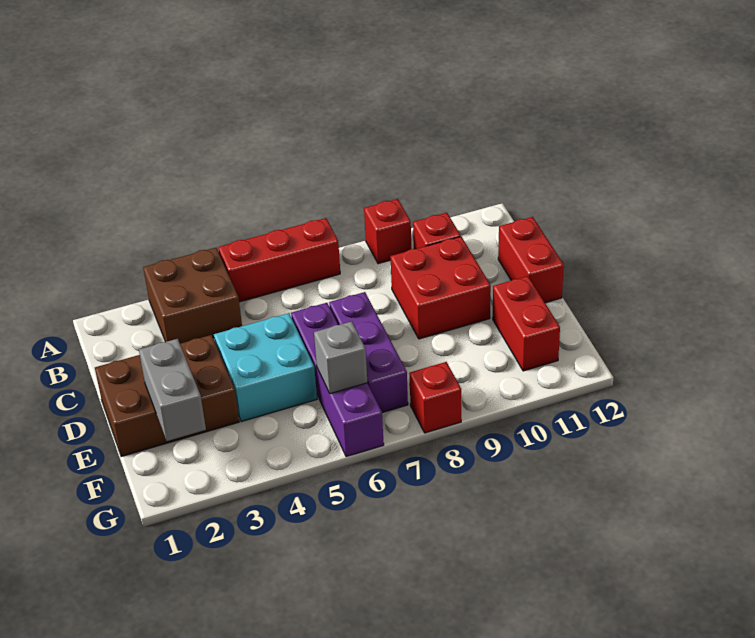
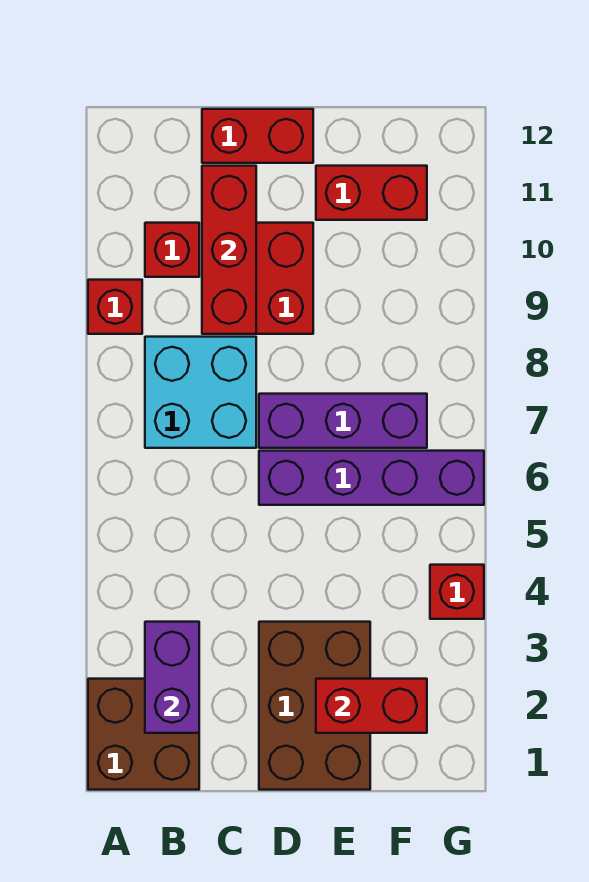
brown brick A3:B4 level 1 -> brown brick A1:B2 level 1
red brick A5:A7 level 1 -> red brick C9:C11 level 2
none -> purple brick B2:B3 level 2
cyan brick D4:E5 level 1 -> cyan brick B7:C8 level 1
grey brick E2:F2 level 2 -> red brick E2:F2 level 2
grey brick F6 level 2 -> none
red brick G8 level 1 -> red brick G4 level 1

